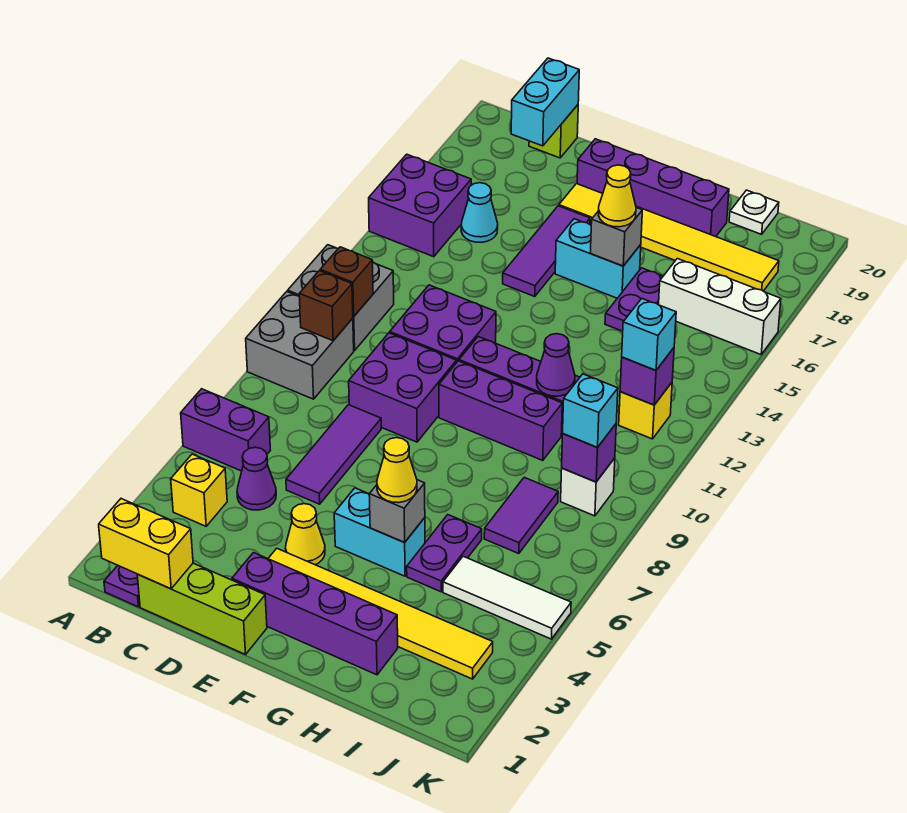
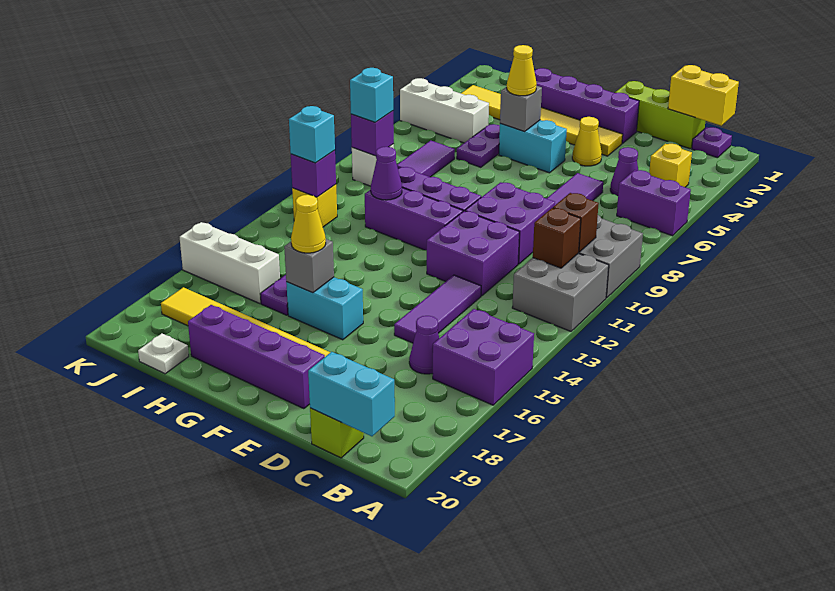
cyan cone C16 level 1 -> purple cone C16 level 1
cyan brick C19:C20 level 2 -> cyan brick B20:C20 level 2
purple tile E15:E17 level 1 -> purple tile D13:D15 level 1
white tile I5:K5 level 1 -> white brick I5:K5 level 1

